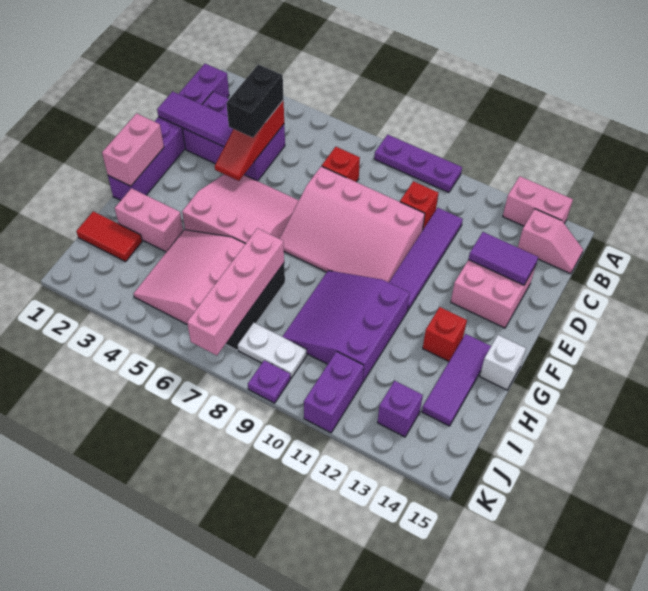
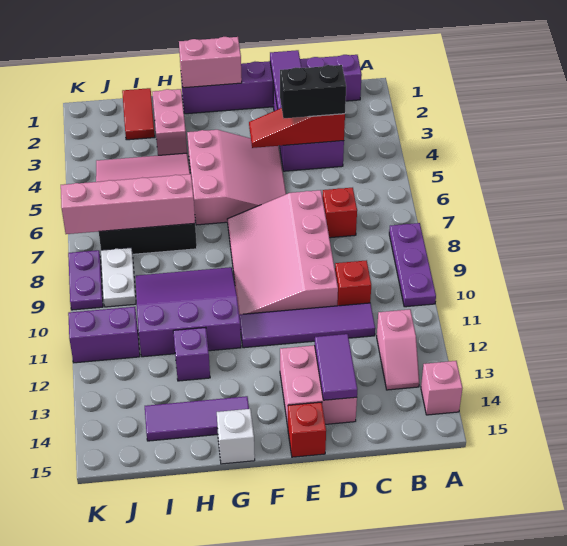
pink brick A13:A14 level 1 -> pink brick A14 level 1
pink slope B14:B15 level 1 top 14 -> pink slope B12:B13 level 1 top 12
red brick G13 level 1 -> red brick E15 level 1
purple brick J13 level 1 -> purple brick H12 level 1
purple plate K9 level 1 -> purple plate K8:K9 level 1

